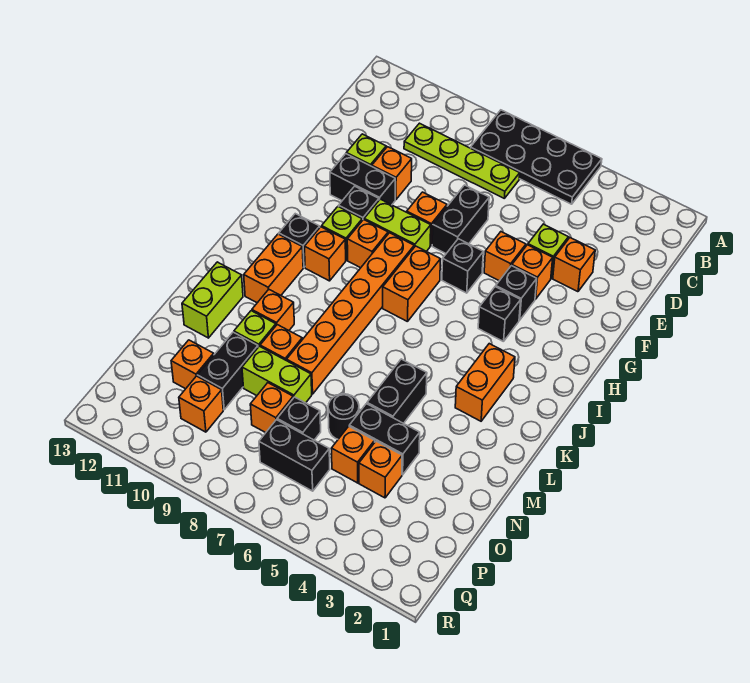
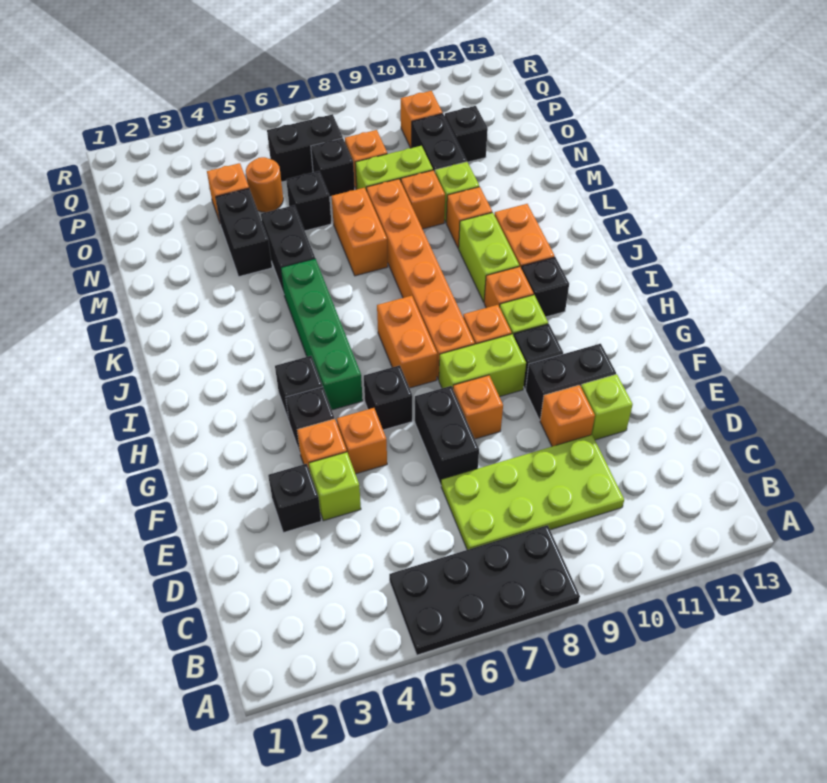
lime plate C7:C10 level 1 -> lime plate C7:D10 level 1
orange brick E3 level 1 -> black brick E3 level 1
none -> green brick H5:K5 level 1
orange brick J3:K3 level 1 -> orange brick L7:M7 level 1
lime brick L12:M12 level 1 -> lime brick J10:K10 level 1
black brick N4:N5 level 1 -> black brick M4:N4 level 1
black round brick N6 level 1 -> black brick N6 level 1
orange brick O5 level 1 -> orange round brick O5 level 1
orange brick O11 level 1 -> black brick O11 level 1

